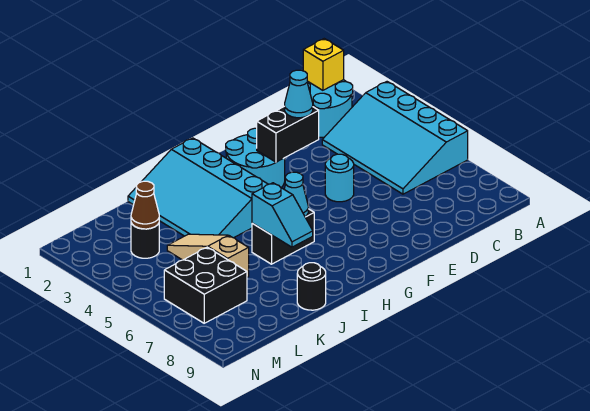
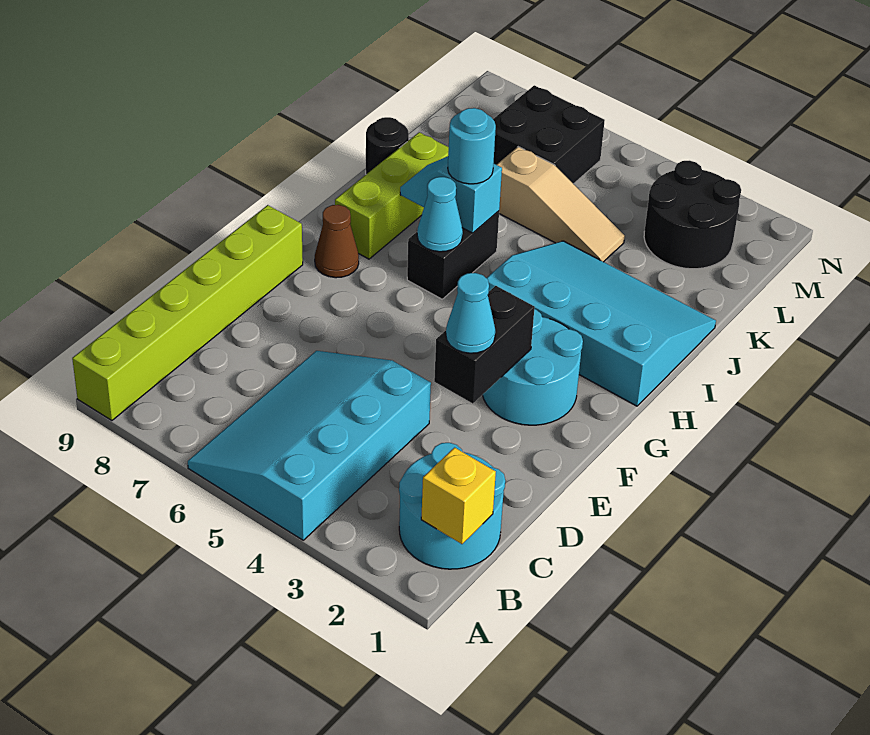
cyan slope A3:C6 level 1 top A -> cyan slope A4:D6 level 1 top 4
none -> lime brick A9:F9 level 1
cyan round brick E5 level 1 -> cyan round brick I6 level 3
none -> lime brick H8:J8 level 1
black round brick L3 level 1 -> black round brick L2:M3 level 1
brown cone L3 level 2 -> brown cone G8 level 1

